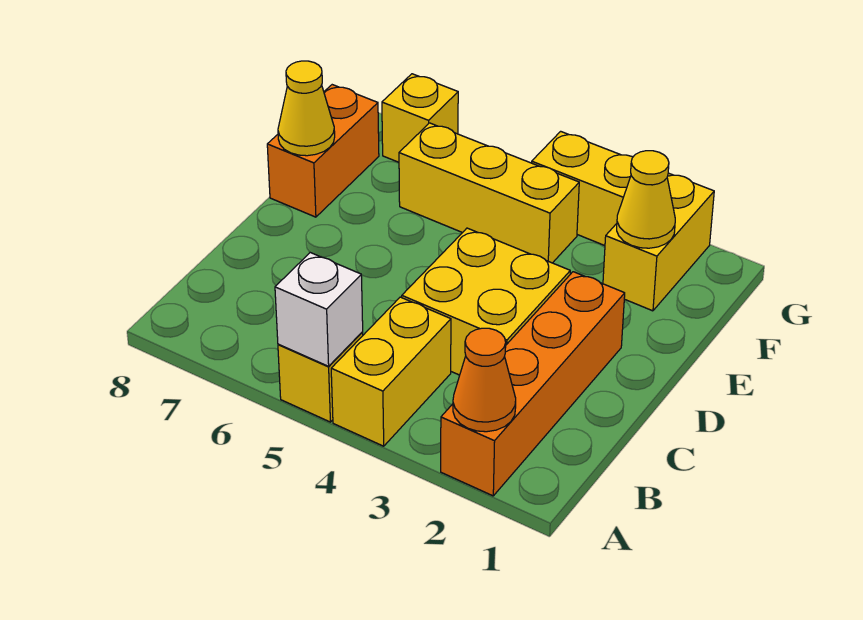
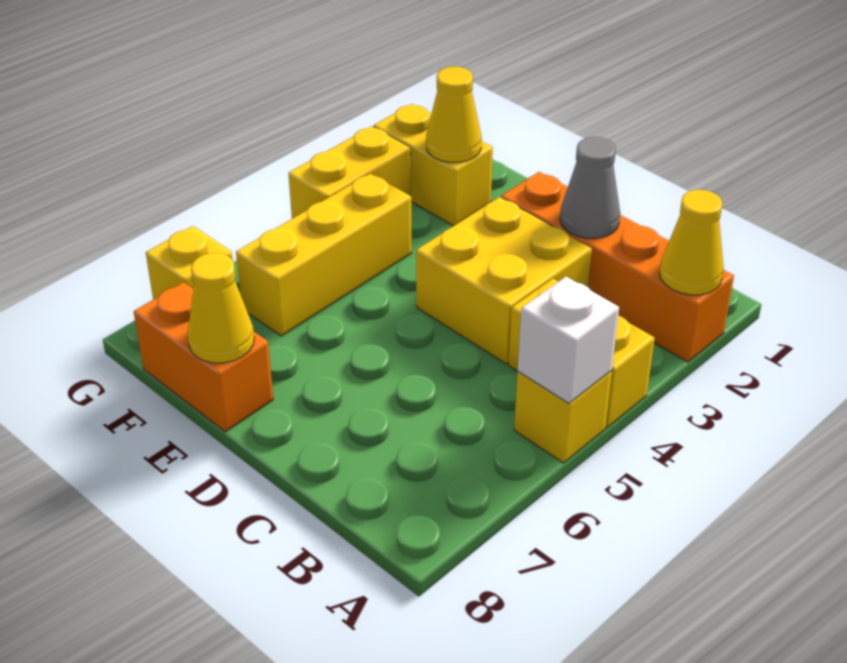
orange cone A2 level 2 -> yellow cone A2 level 2
none -> grey cone C2 level 2

